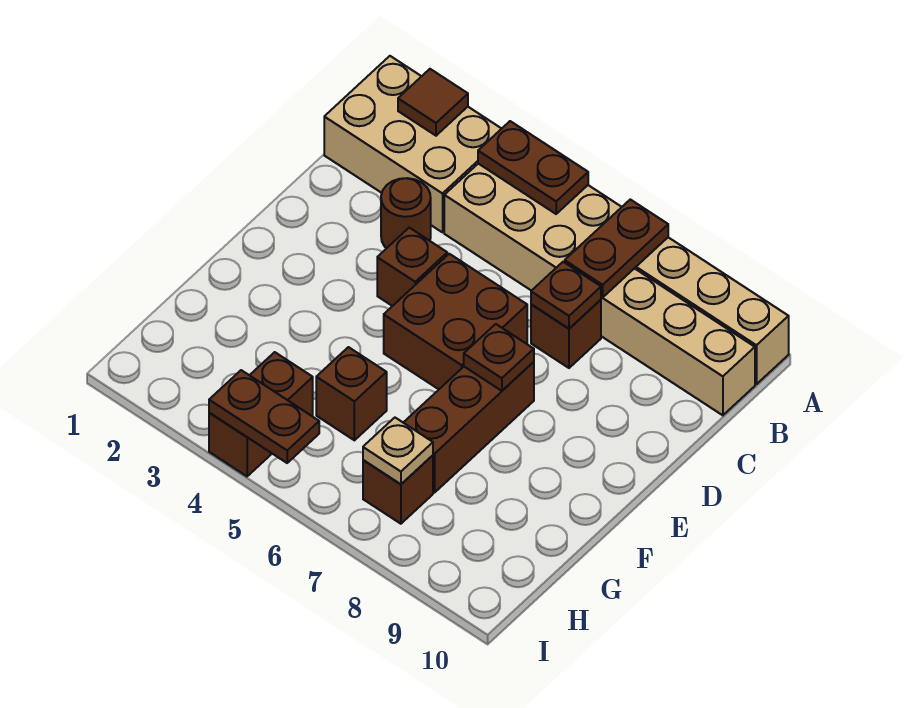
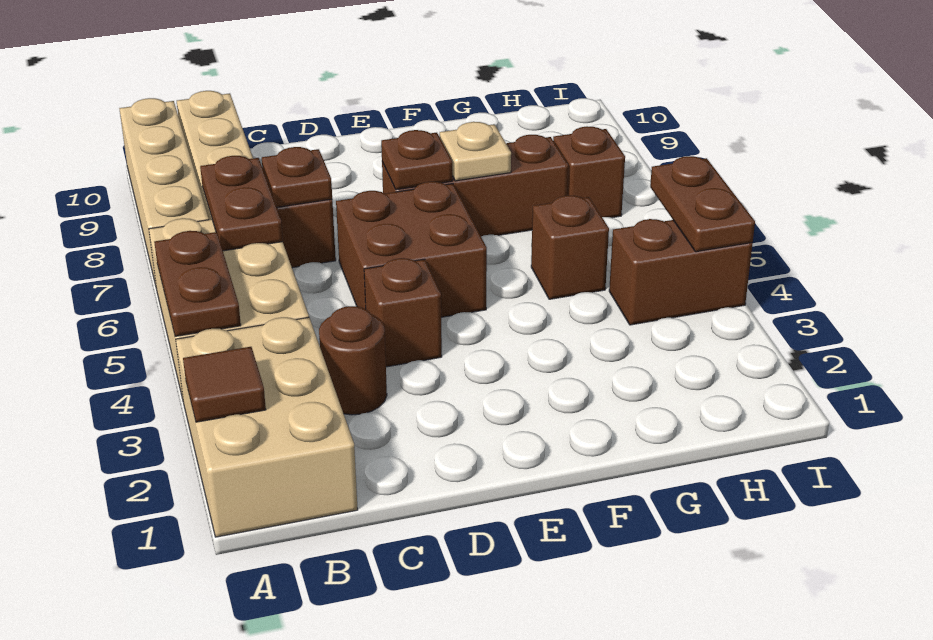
brown plate A7:B7 level 2 -> brown plate B6:B7 level 2
tan plate H7 level 2 -> tan plate F7 level 2

